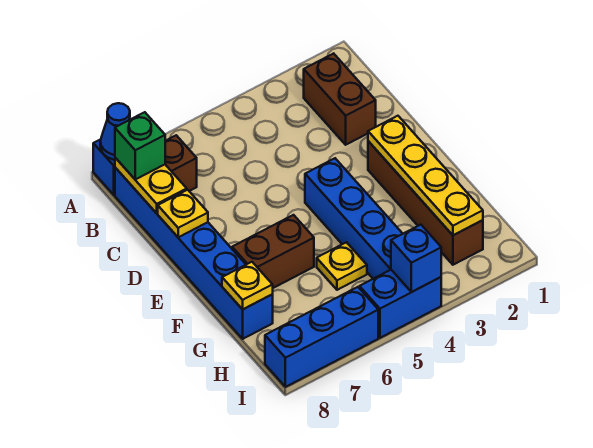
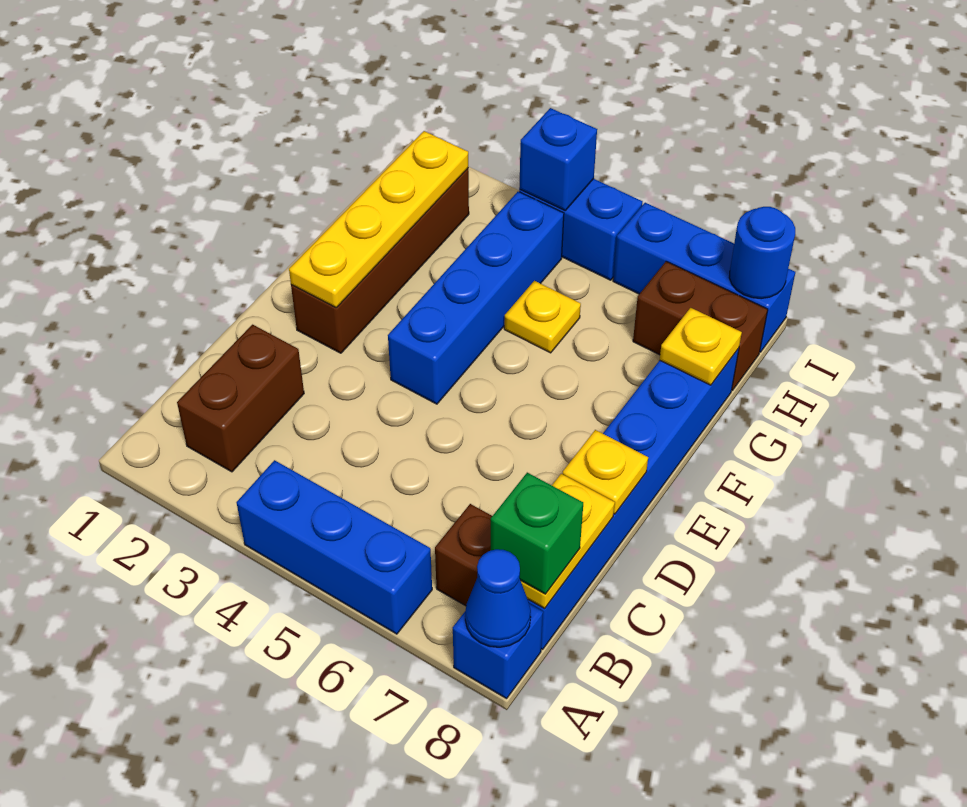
none -> blue brick A4:A6 level 1
brown brick F6:F7 level 1 -> brown brick H7:H8 level 1
none -> blue round brick I8 level 2

